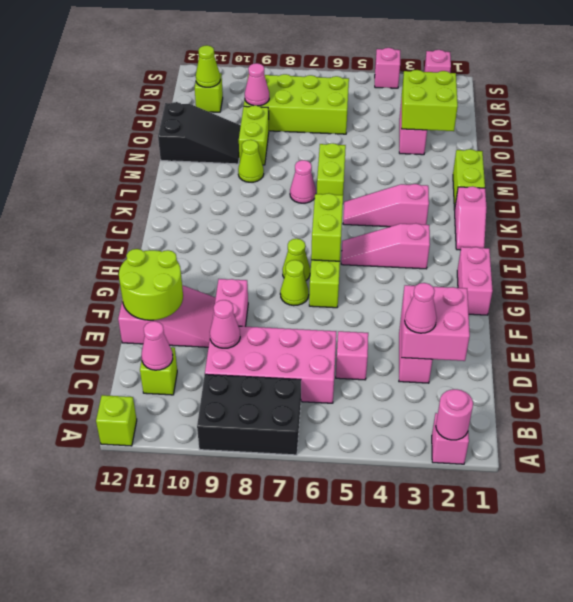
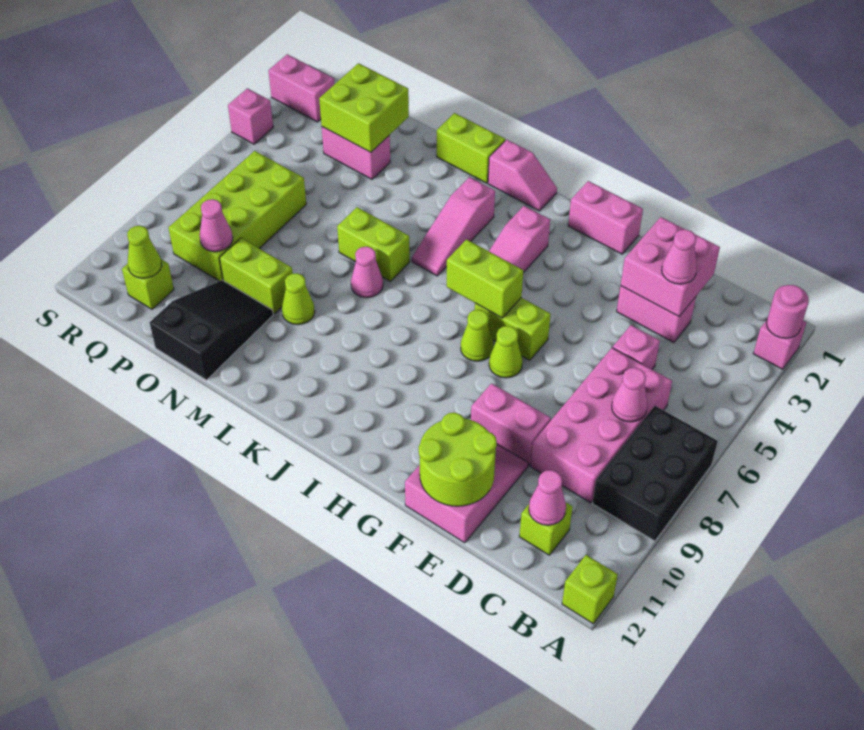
pink cone D9 level 2 -> pink cone C7 level 2
pink brick S2 level 1 -> pink brick R2:S2 level 1

